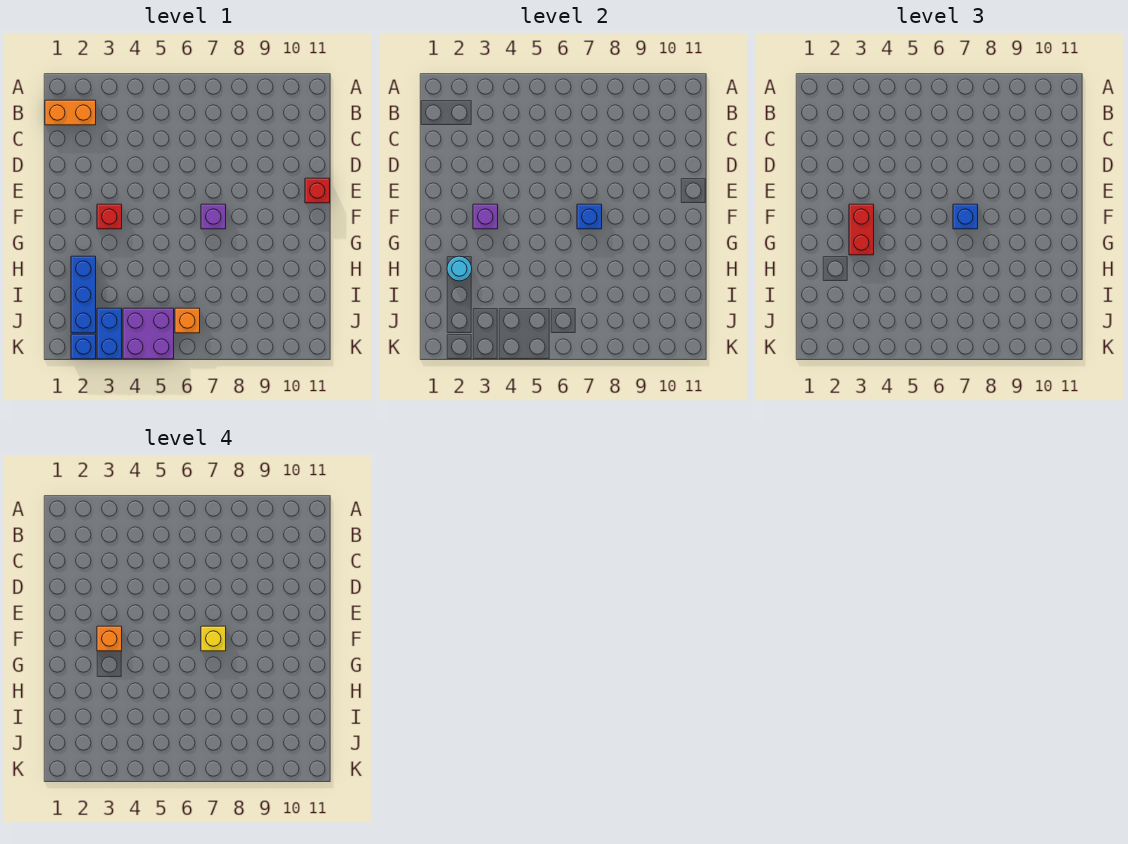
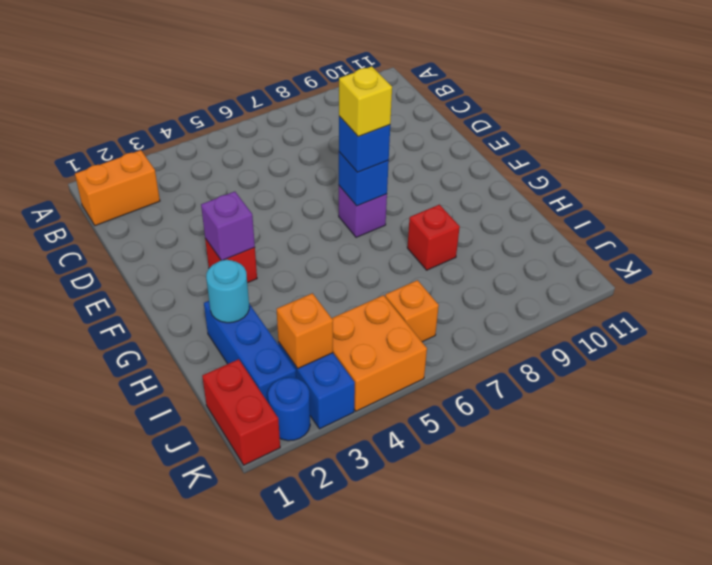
red brick E11 level 1 -> red brick H8 level 1
red brick F3:G3 level 3 -> red brick J1:K1 level 1
orange brick F3 level 4 -> orange brick J3 level 2
purple brick J4:K5 level 1 -> orange brick J4:K5 level 1
blue brick K2 level 1 -> blue round brick K2 level 1

